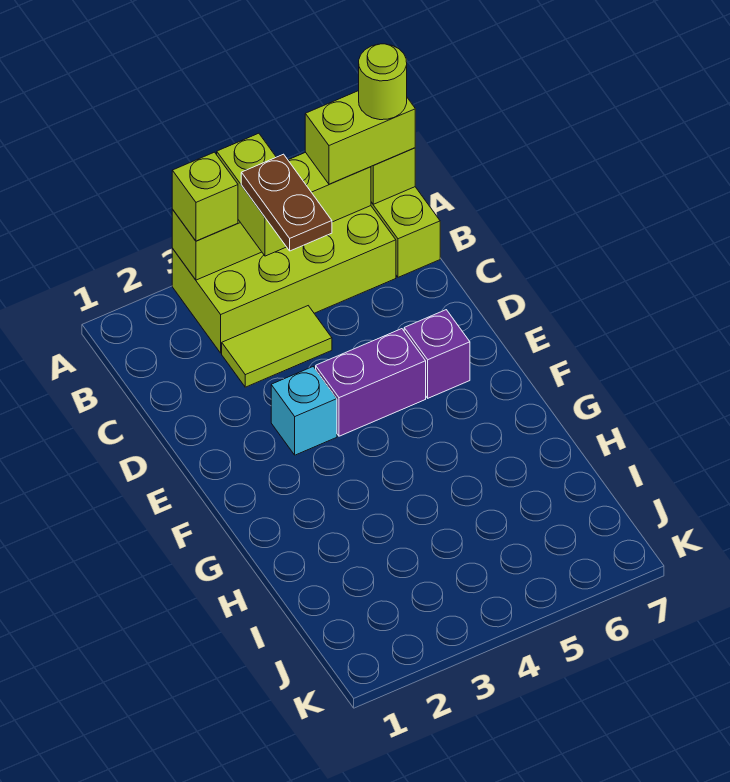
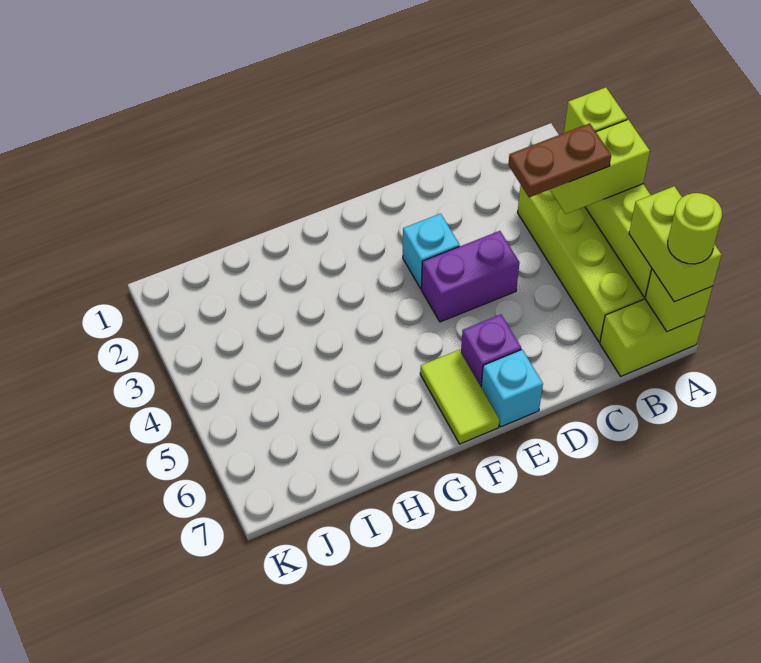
lime tile C3:C4 level 1 -> lime tile F6:F7 level 1
purple brick E4:E5 level 1 -> purple brick D4:E4 level 1
none -> cyan brick E7 level 1

